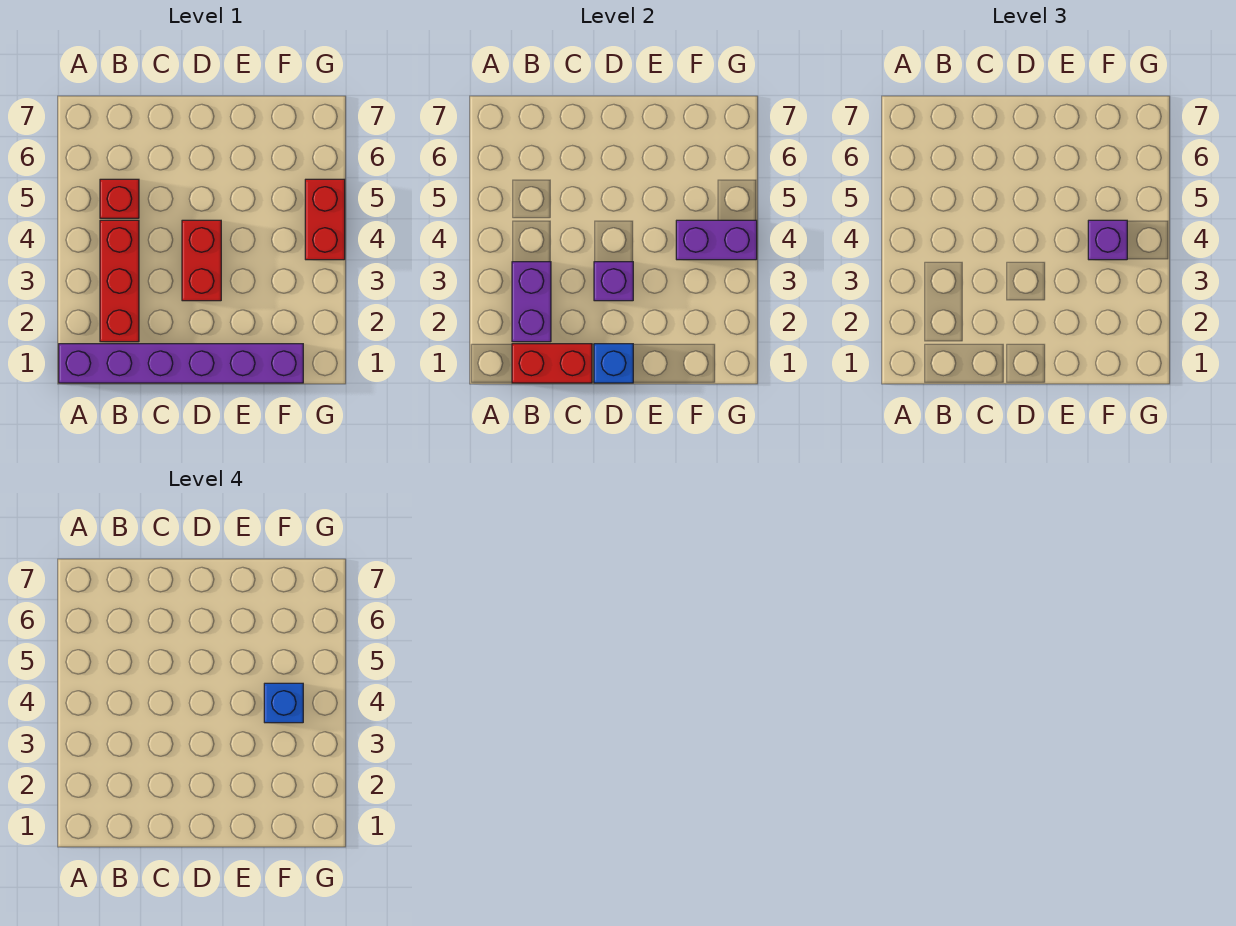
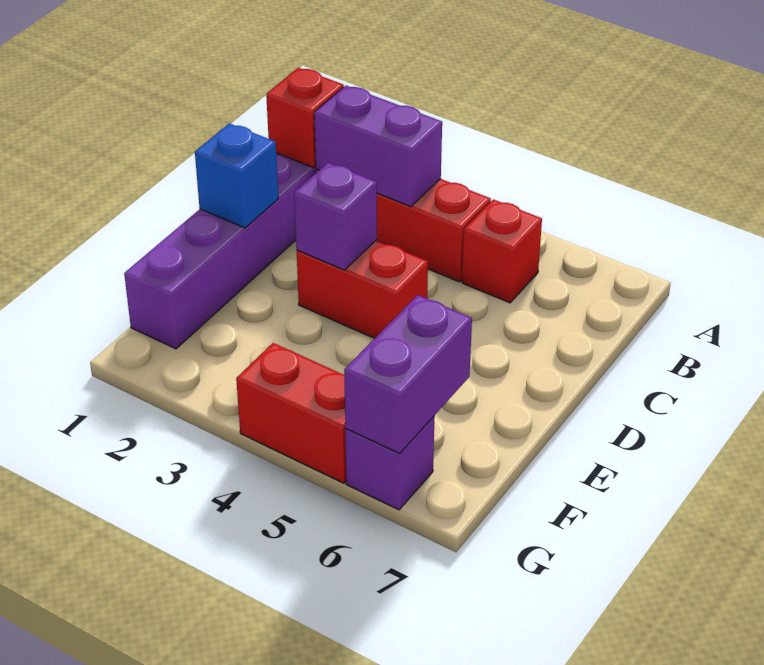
red brick B1:C1 level 2 -> red brick B1 level 2
purple brick F4:G4 level 2 -> purple brick F6:G6 level 2
purple brick F4 level 3 -> purple brick G6 level 1
blue brick F4 level 4 -> none

